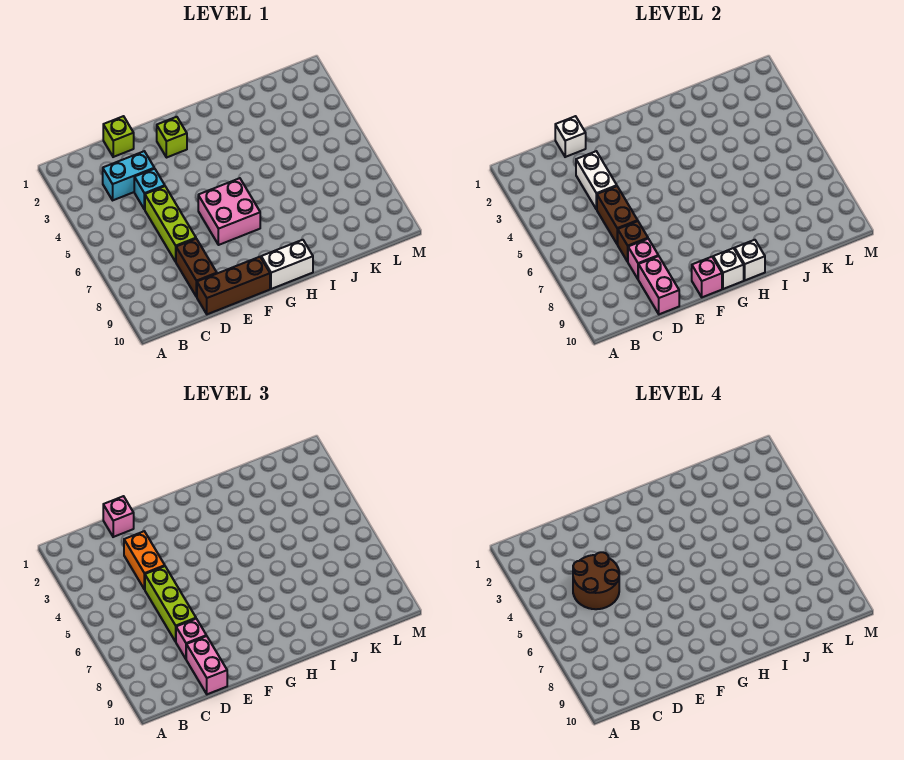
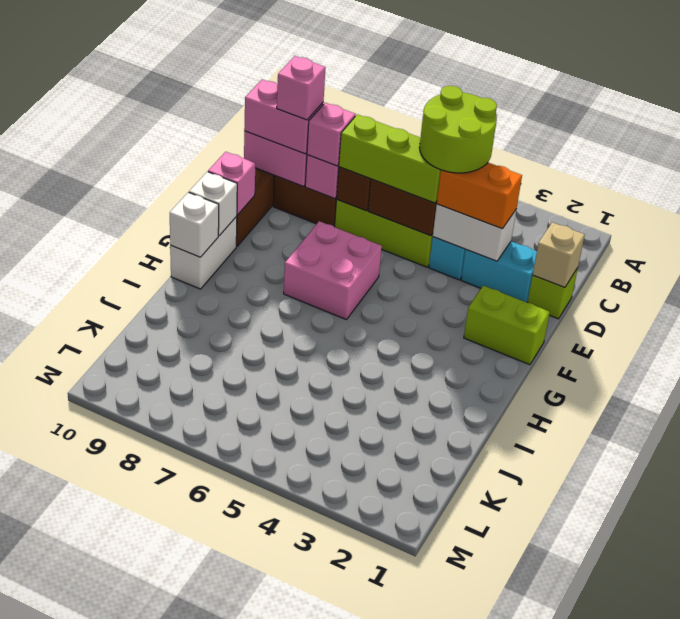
cyan brick C3:D3 level 1 -> cyan brick D2:D3 level 1
brown round brick C4:D5 level 4 -> lime round brick C4:D5 level 4
white brick D1 level 2 -> tan brick D1 level 2
pink brick D1 level 3 -> pink brick D9 level 4
lime brick F2 level 1 -> lime brick F1:F2 level 1

